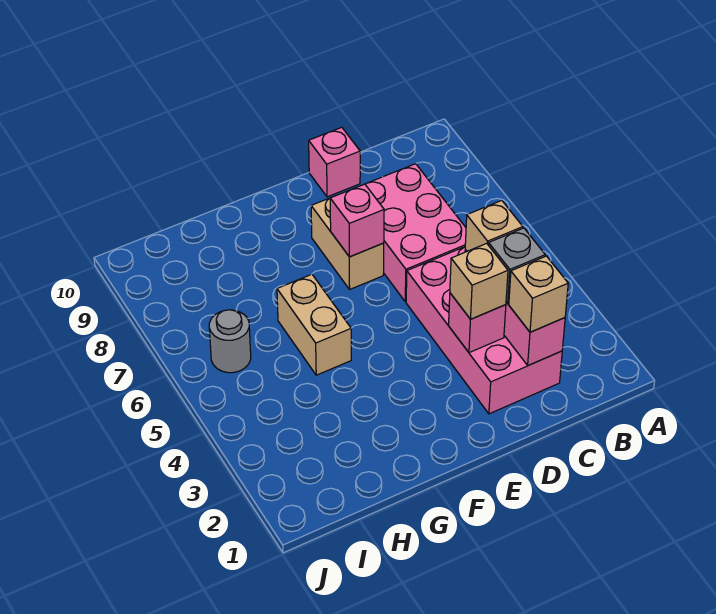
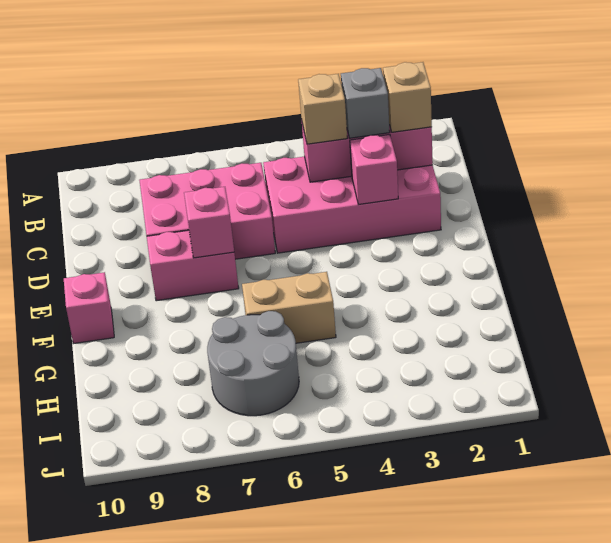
tan brick D3 level 3 -> none
pink brick D10 level 1 -> pink brick F10 level 1
tan brick E7:E8 level 1 -> pink brick E7:E8 level 1
grey round brick I6 level 1 -> grey round brick H6:I7 level 1

